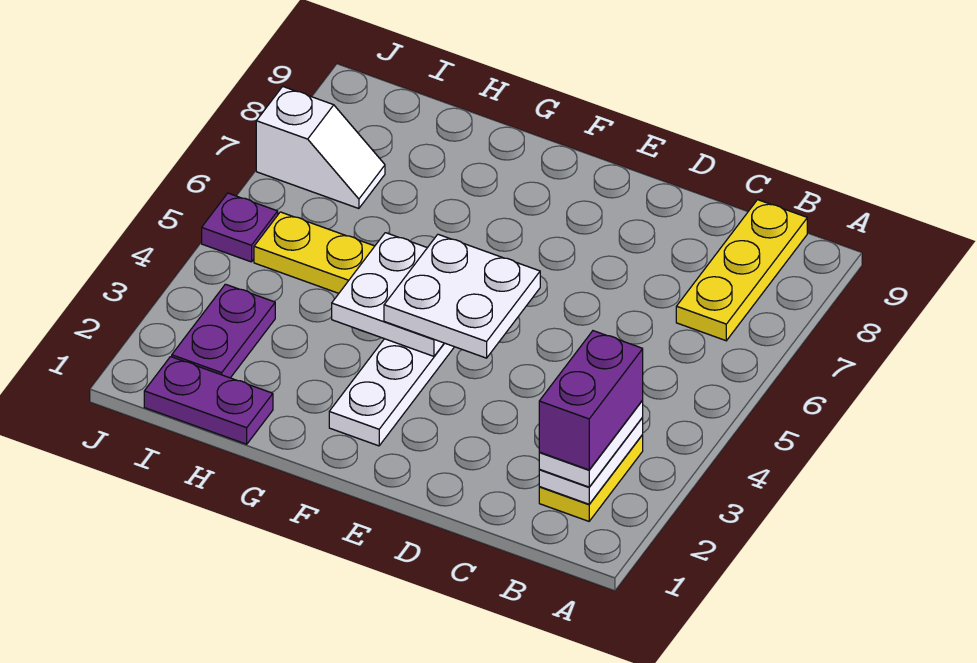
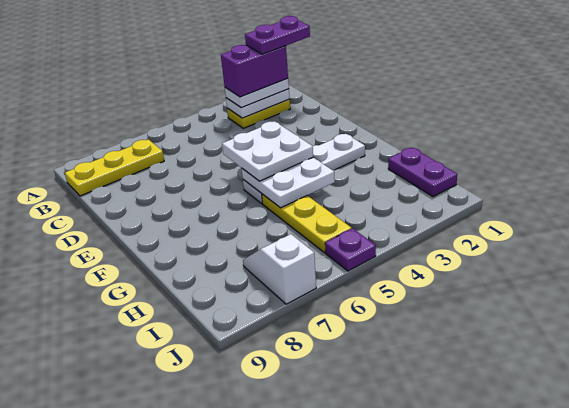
purple plate I2:I3 level 1 -> purple plate B1:B2 level 5

